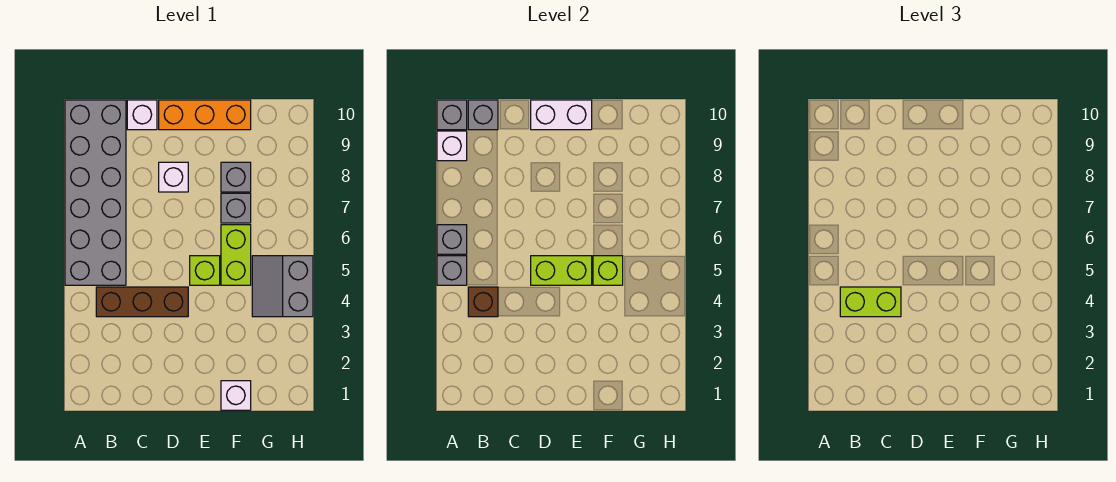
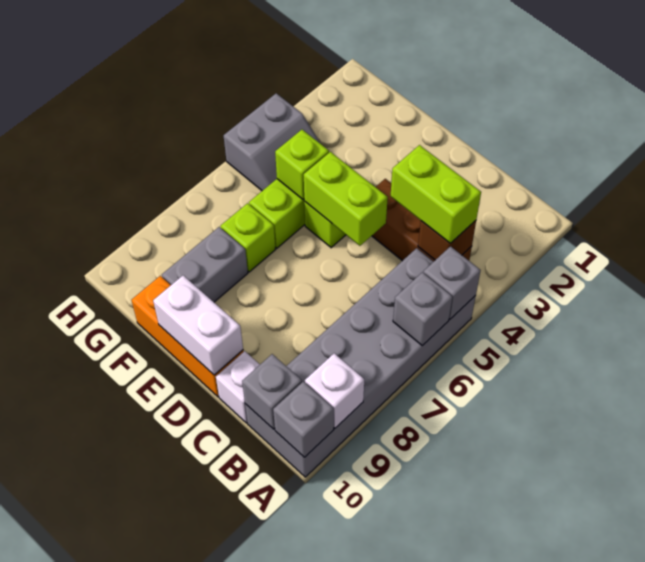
white brick D8 level 1 -> none
white brick F1 level 1 -> none
grey brick F7 level 1 -> lime brick F7 level 1
grey brick F8 level 1 -> grey brick F8:F9 level 1

